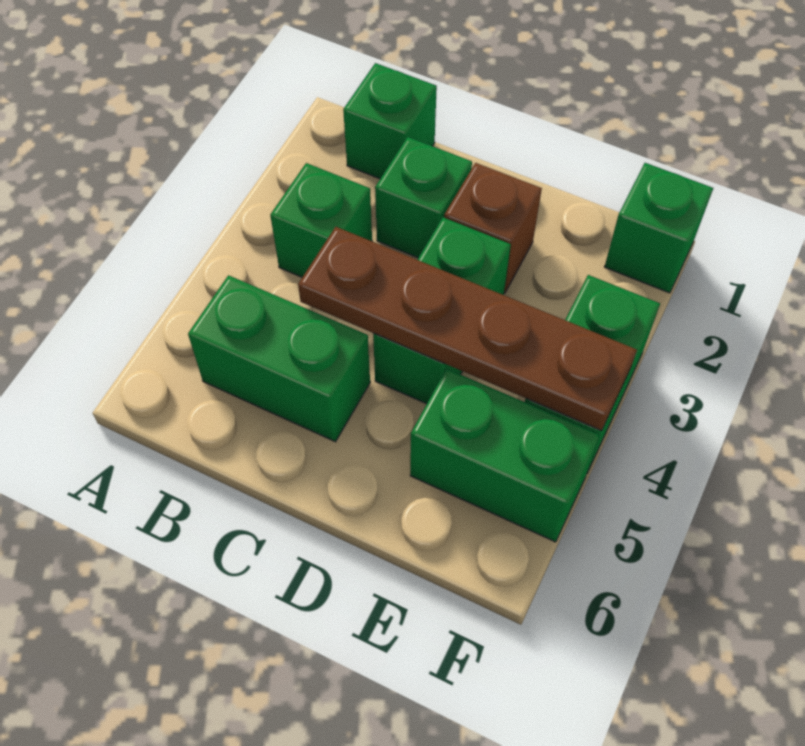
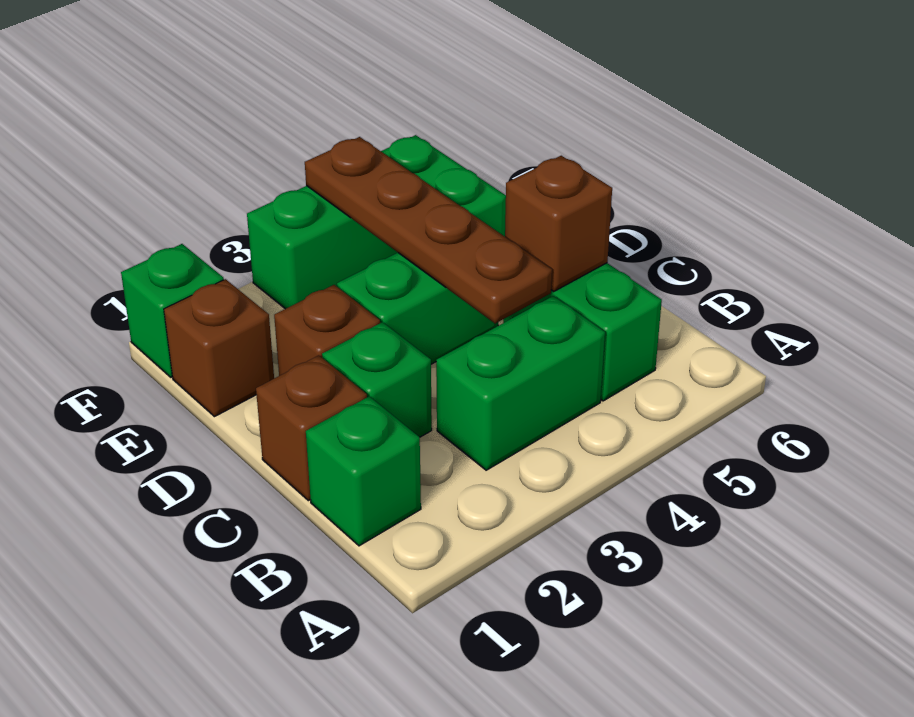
green brick B3 level 1 -> green brick B3:B4 level 1
none -> brown brick C1 level 1
none -> brown brick C5 level 2
none -> brown brick E1 level 1

